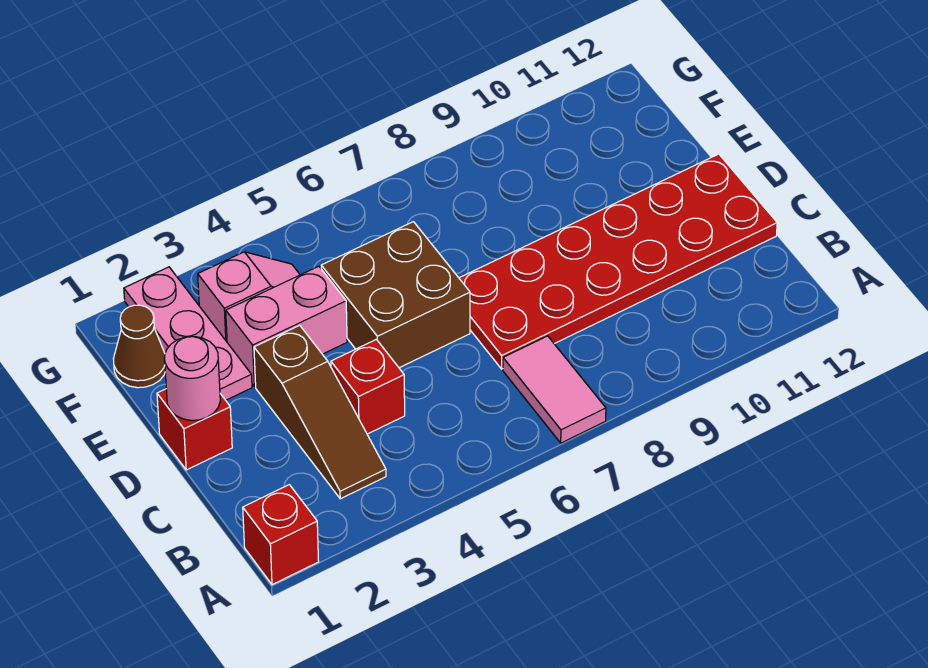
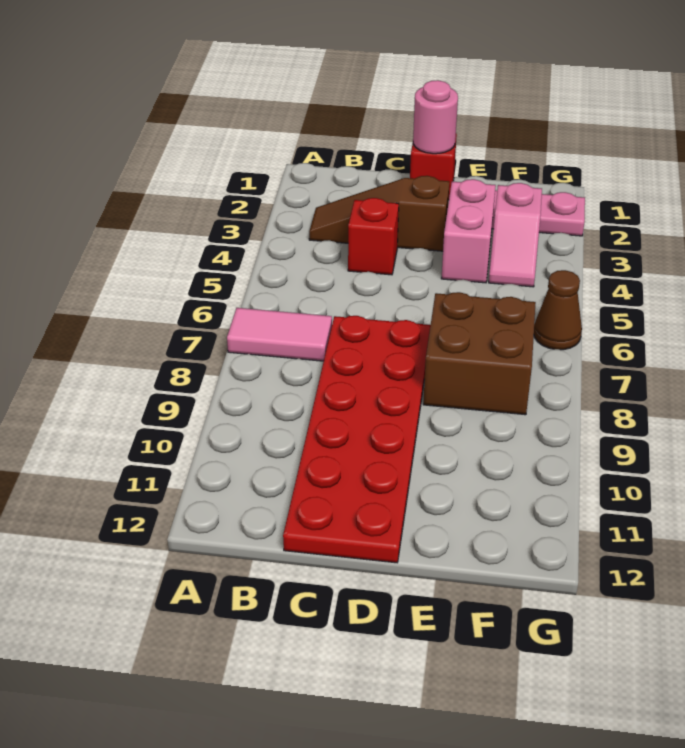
red brick A1 level 1 -> none
brown brick D5:E6 level 1 -> brown brick E7:F8 level 1
brown cone F1 level 1 -> brown cone G6 level 1

